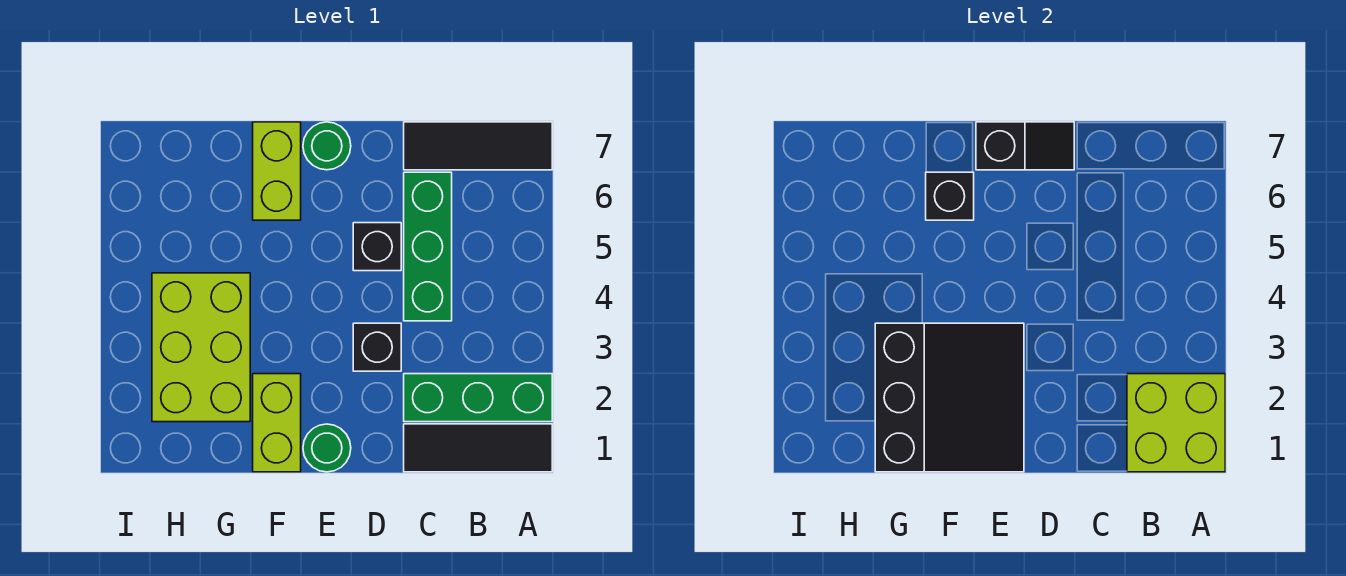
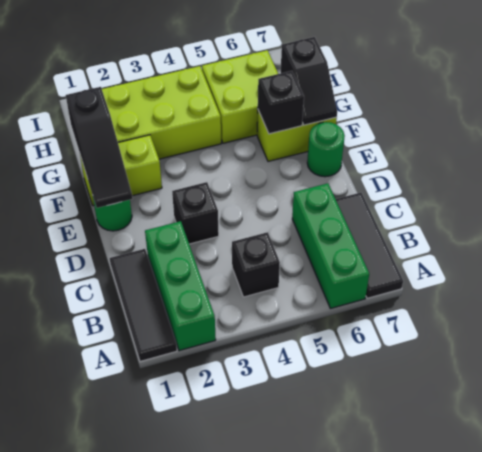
lime brick A1:B2 level 2 -> lime brick G5:H6 level 1
green brick C4:C6 level 1 -> green brick A6:C6 level 1
black brick D5 level 1 -> black brick B4 level 1
black slope D7:E7 level 2 top E -> black slope F7:G7 level 2 top G
black slope E1:G3 level 2 top G -> black slope E1:G1 level 2 top G

